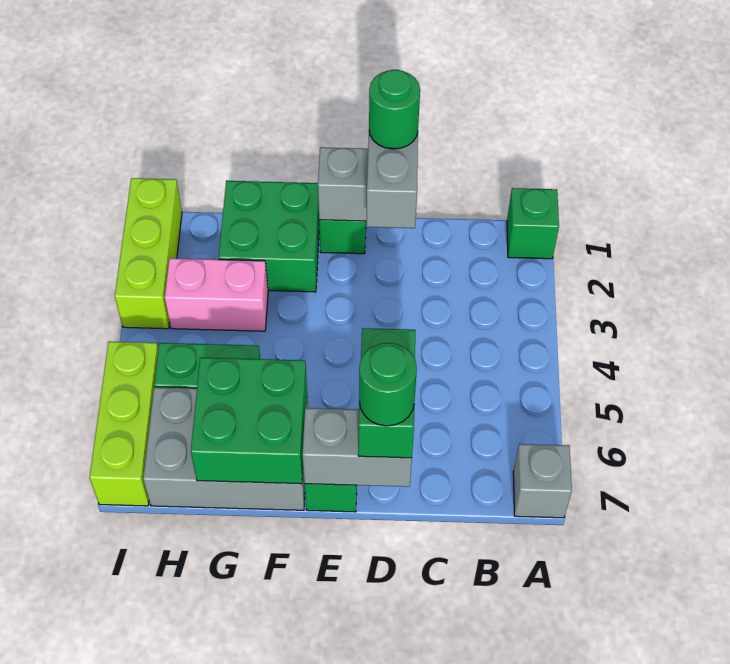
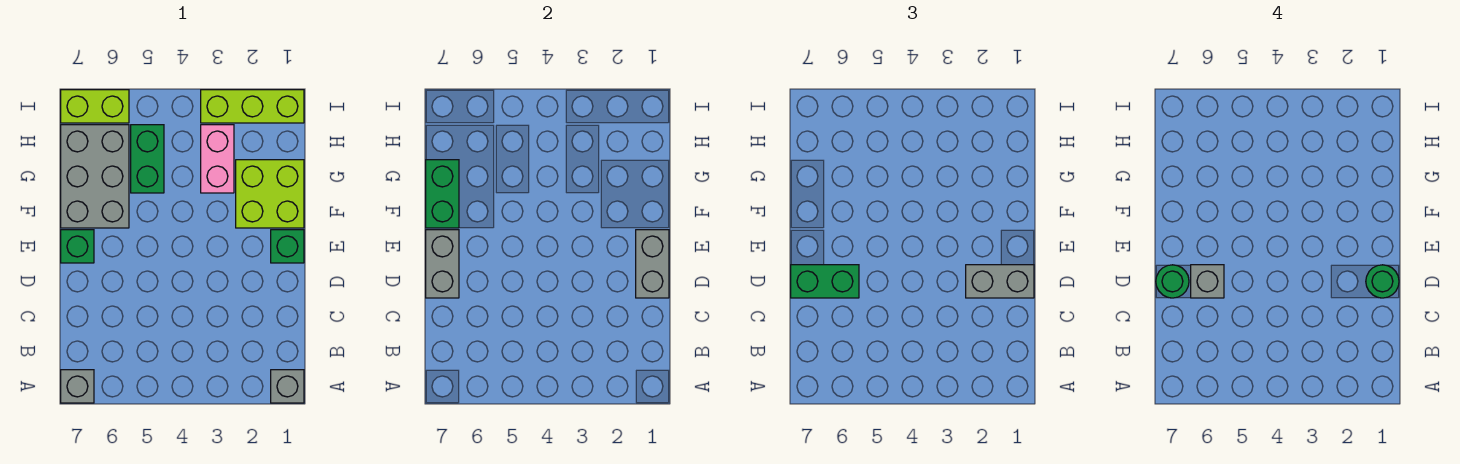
green brick A1 level 1 -> grey brick A1 level 1
none -> grey brick D6 level 4
green brick F1:G2 level 1 -> lime brick F1:G2 level 1
green brick F6:G7 level 2 -> green brick F7:G7 level 2
lime brick I5:I7 level 1 -> lime brick I6:I7 level 1

